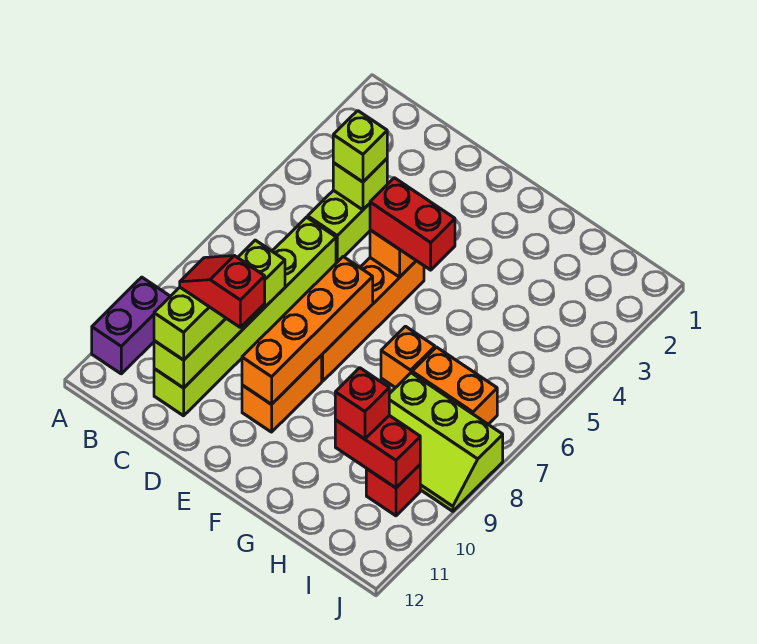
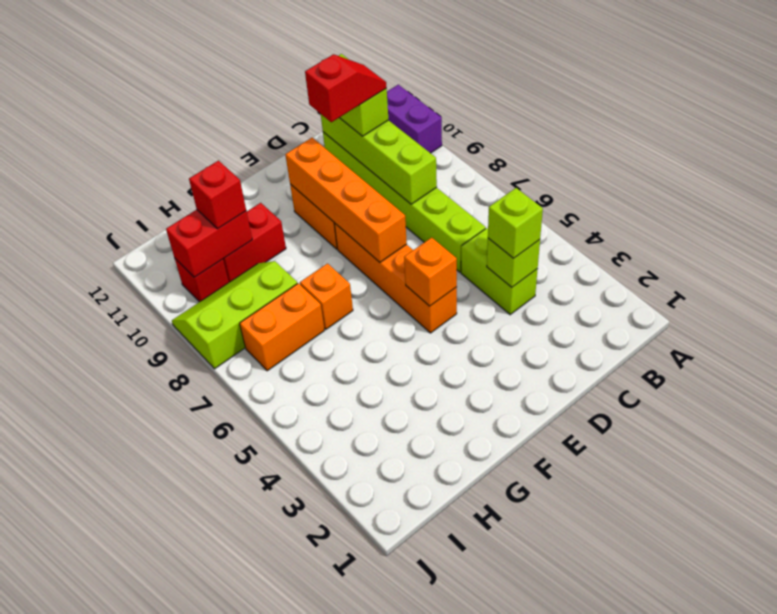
red brick E5:F5 level 3 -> red brick G10:H10 level 1

